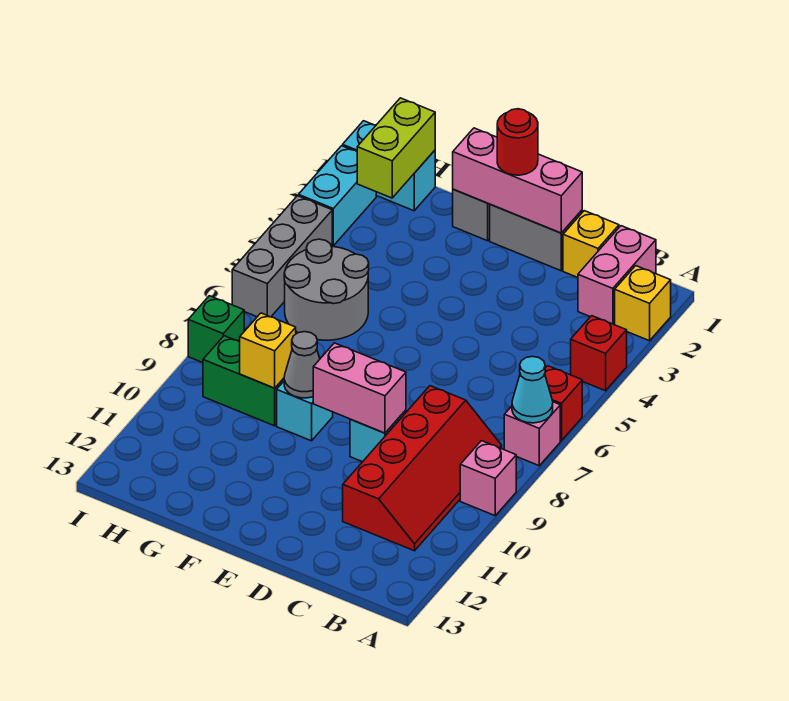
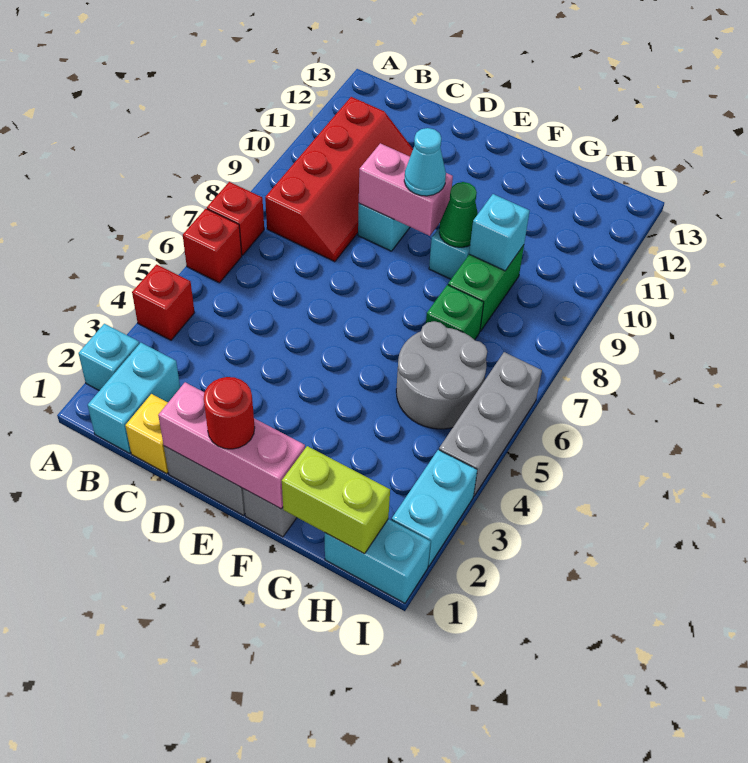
yellow brick A2 level 1 -> cyan brick A2 level 1
pink brick A7 level 1 -> red brick A7 level 1
cyan cone A7 level 2 -> cyan cone E9 level 3
pink brick A9 level 1 -> none
pink brick B1:B2 level 1 -> cyan brick B1:B2 level 1
red slope B8:C11 level 1 top C -> red slope B8:C11 level 1 top B
grey cone F9 level 2 -> green cone F9 level 2
green brick G9:H9 level 1 -> green brick G8:G9 level 1
yellow brick G9 level 2 -> cyan brick G9 level 2
lime brick H1:H2 level 2 -> lime brick G1:H1 level 2
green brick I8 level 1 -> green brick G7 level 1

